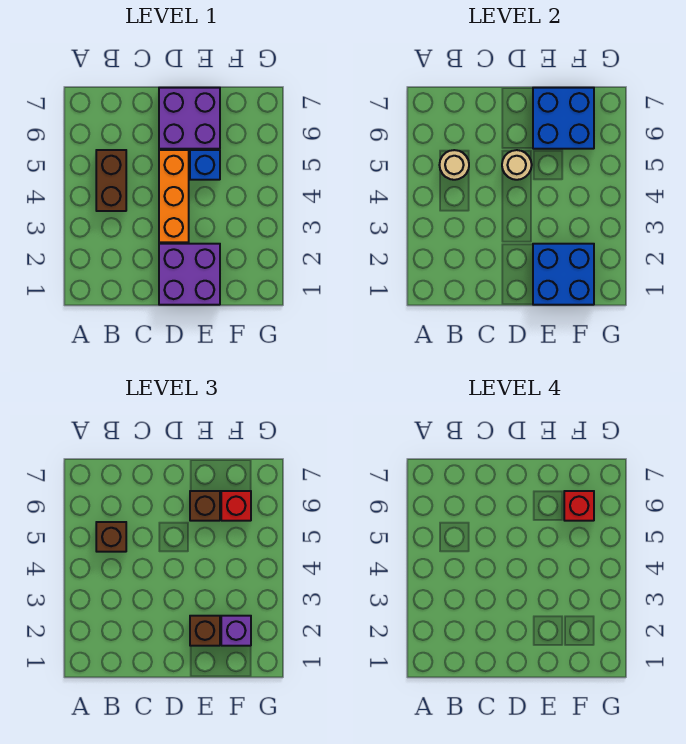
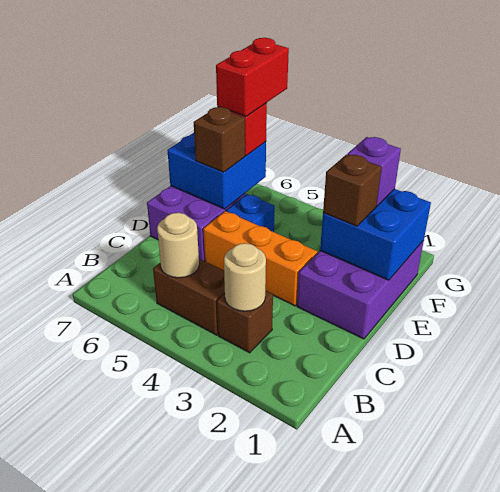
brown brick B5 level 3 -> brown brick B3 level 1
purple brick D1:E2 level 1 -> purple brick D1:F2 level 1
tan round brick D5 level 2 -> tan round brick B3 level 2
red brick F6 level 4 -> red brick F6:G6 level 4

